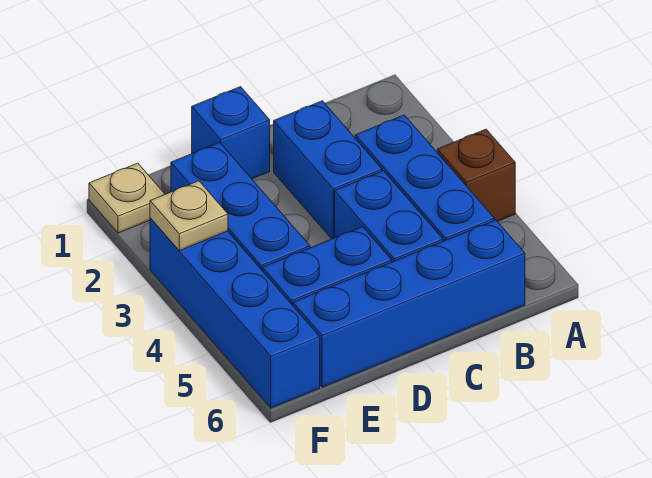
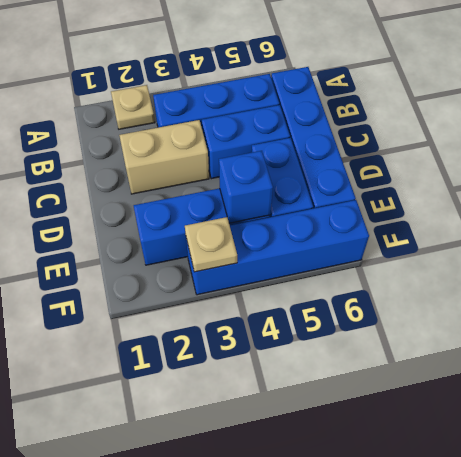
brown brick A4 level 1 -> none
blue brick C2:C3 level 1 -> tan brick C2:C3 level 1
blue brick D1 level 1 -> blue brick E4 level 2
tan plate F1 level 1 -> tan plate A2 level 1

